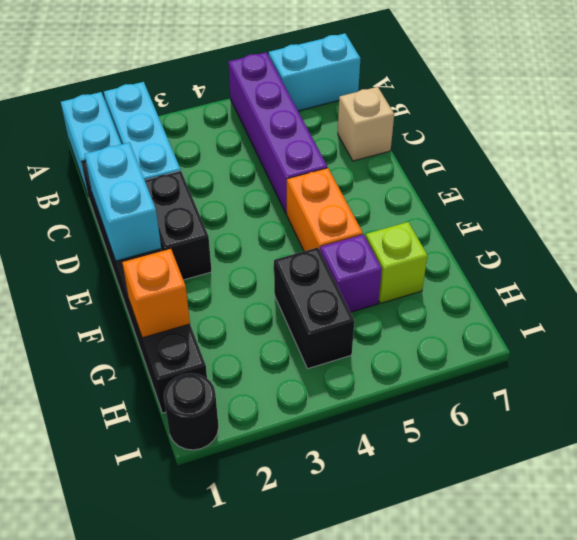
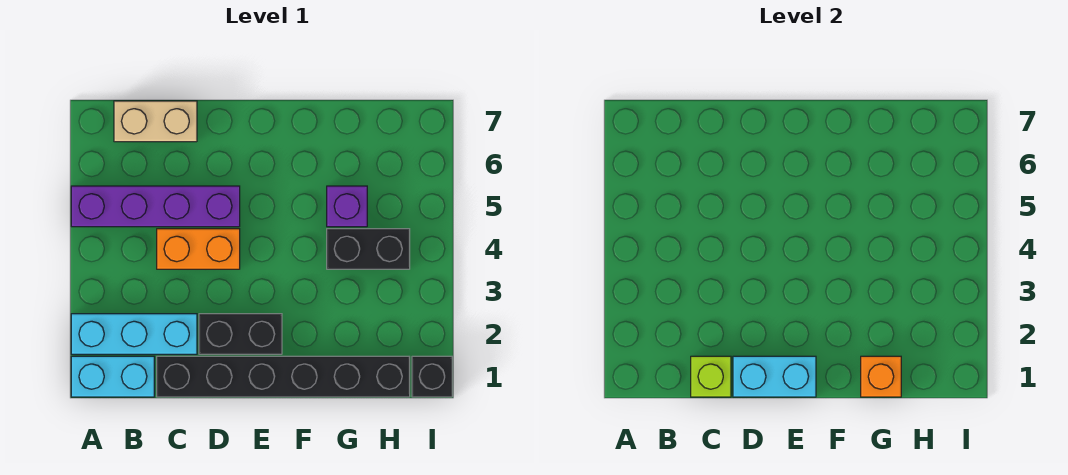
cyan brick A6:A7 level 1 -> none
tan brick C7 level 1 -> tan brick B7:C7 level 1
orange brick E5:F5 level 1 -> orange brick C4:D4 level 1
lime brick G6 level 1 -> lime brick C1 level 2
black round brick I1 level 1 -> black brick I1 level 1

